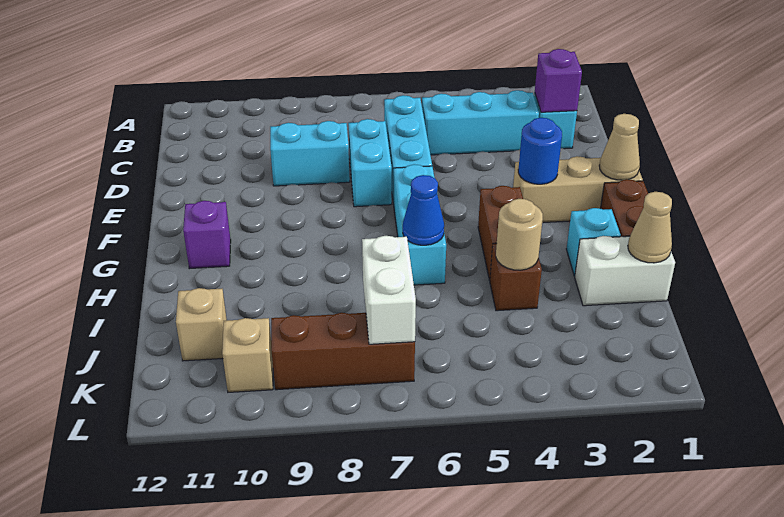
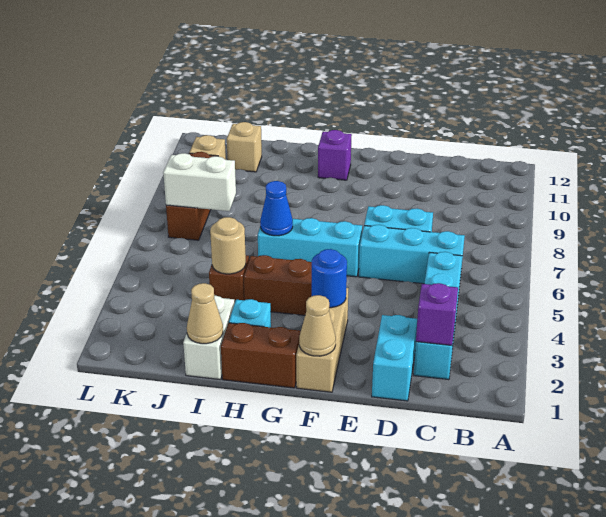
cyan brick D8:D9 level 1 -> cyan brick D1:D2 level 1

